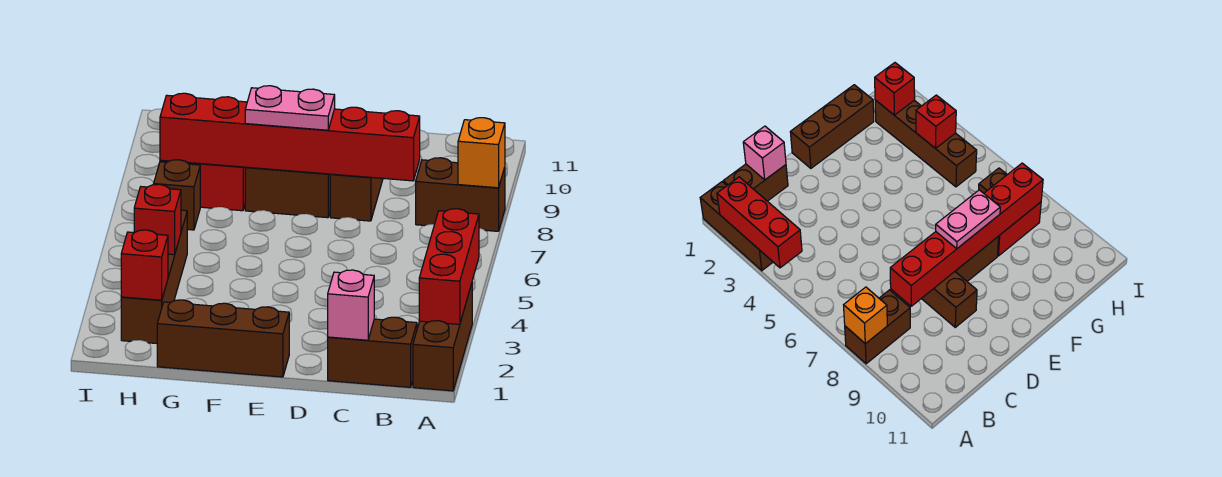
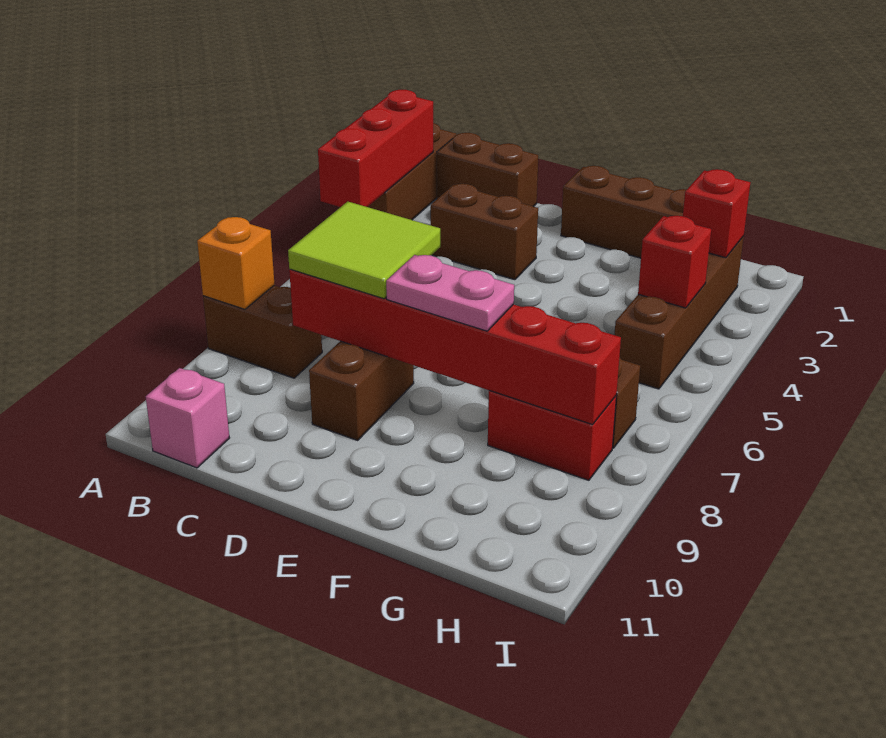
pink brick C1 level 2 -> pink brick B11 level 1
none -> lime tile C7:D8 level 3
brown brick E8:F8 level 1 -> brown brick C3:D3 level 1

